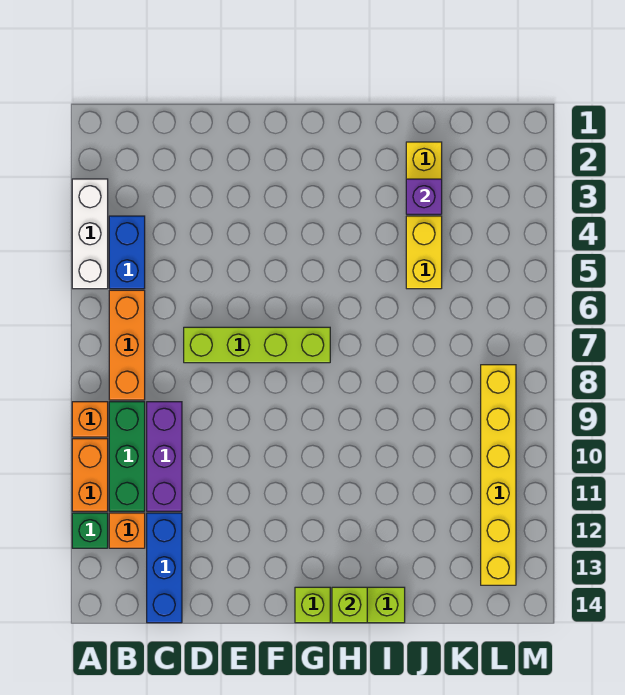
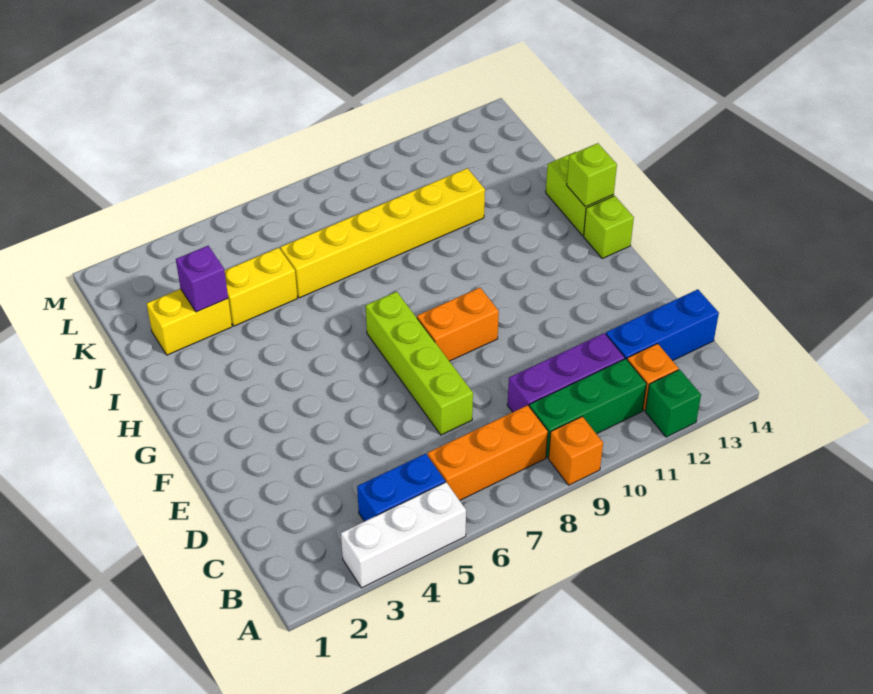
orange brick A10:A11 level 1 -> orange brick F8:F9 level 1
yellow brick L8:L13 level 1 -> yellow brick J6:J11 level 1

